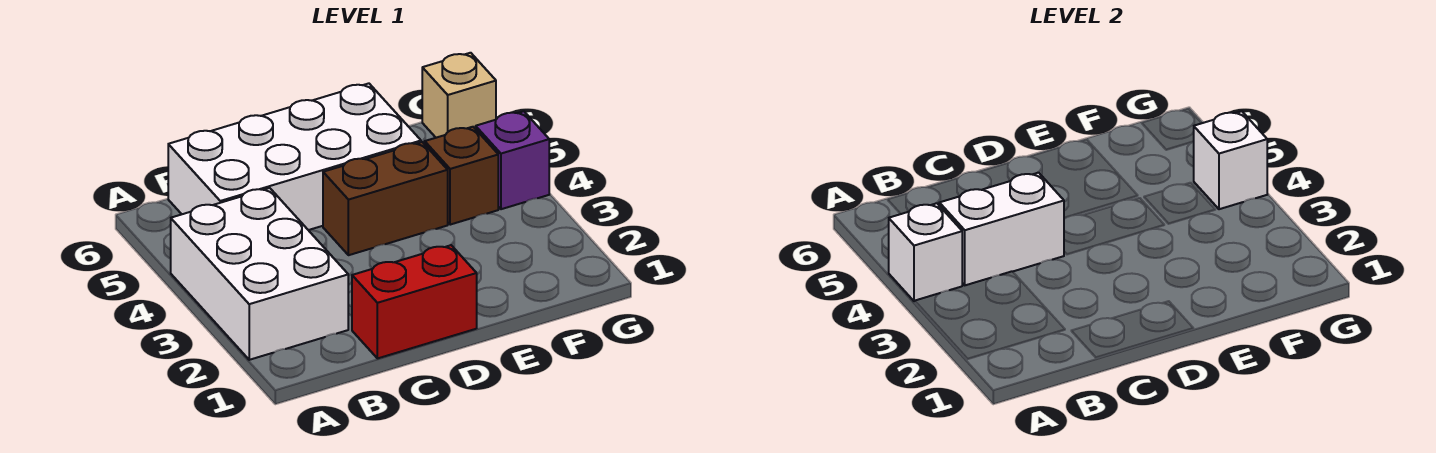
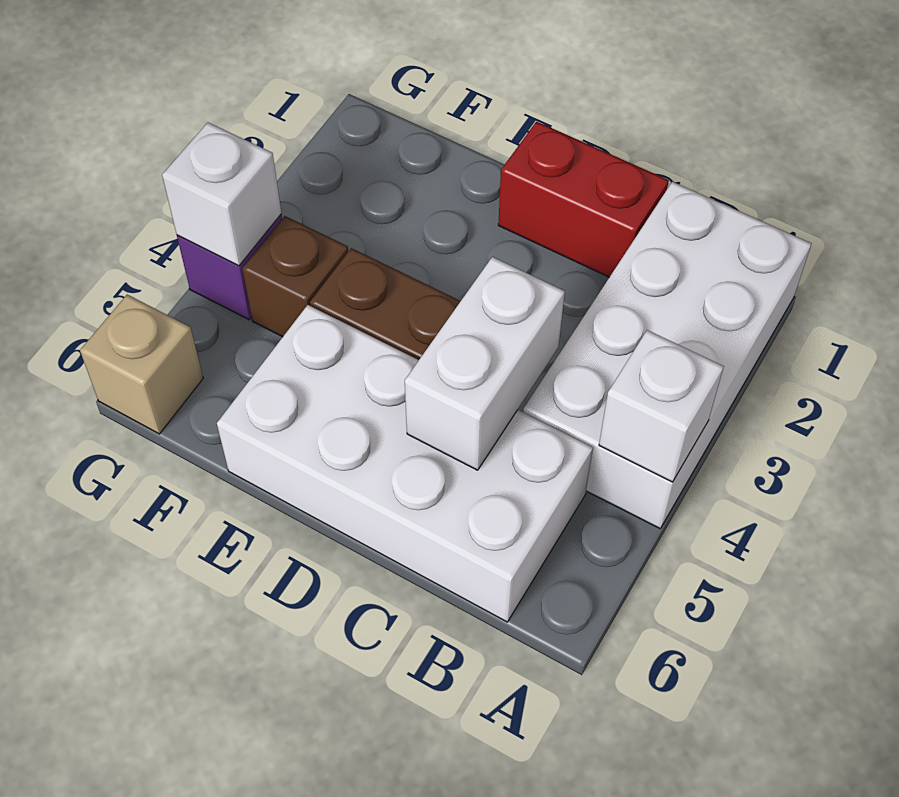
white brick A2:B4 level 1 -> white brick A1:B4 level 1
white brick B4:C4 level 2 -> white brick C4:C5 level 2

